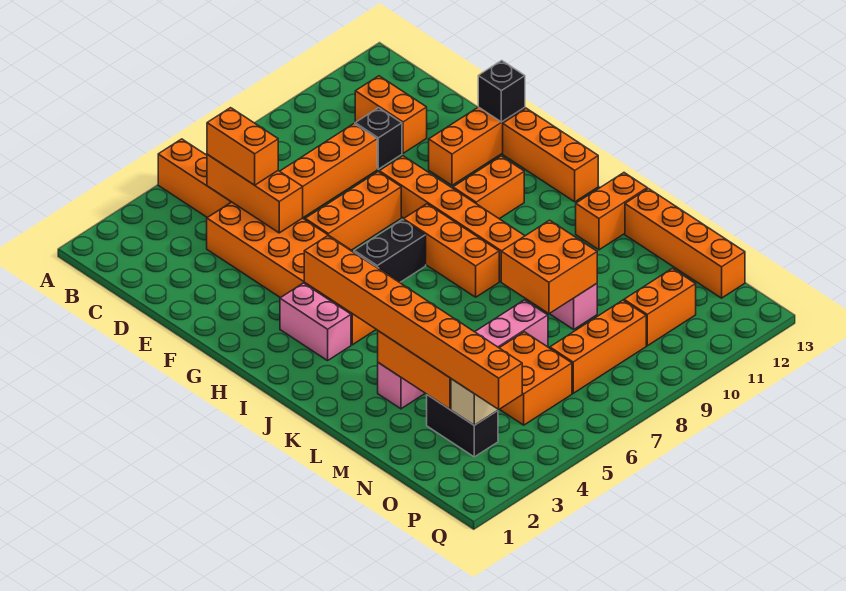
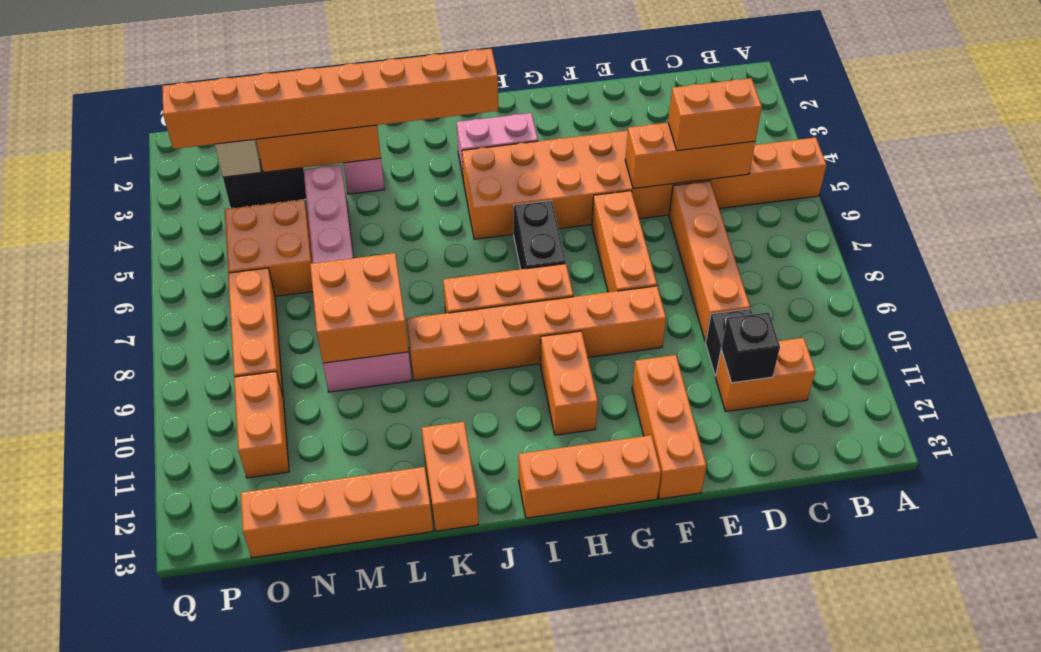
black brick F13 level 2 -> black brick D11 level 2

